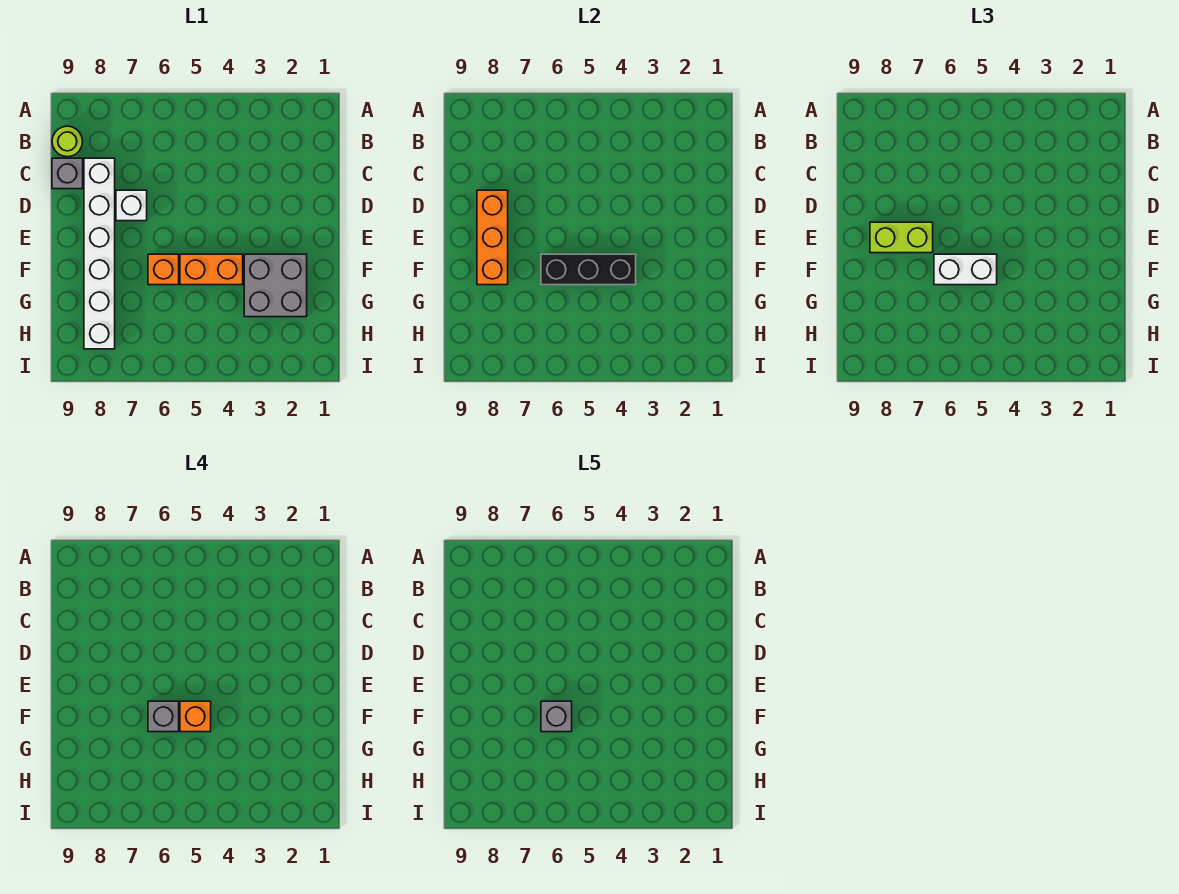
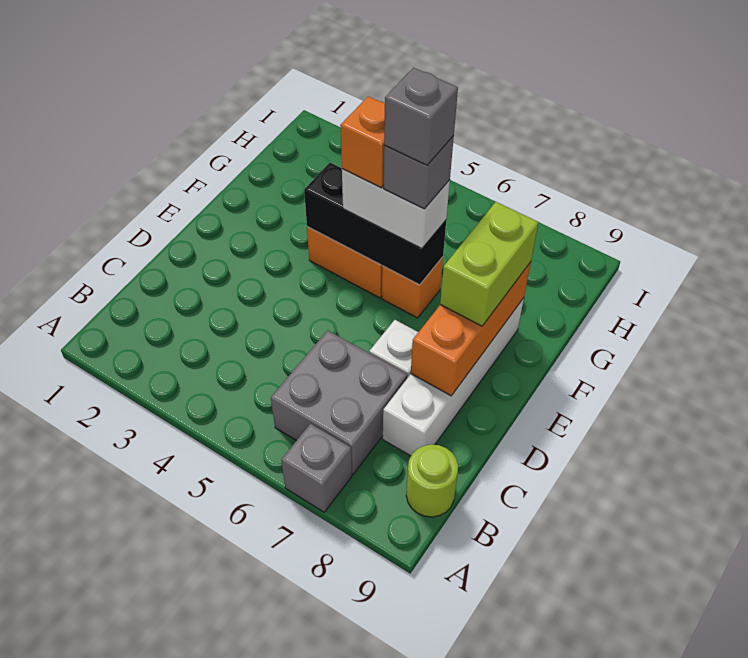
white brick C8:H8 level 1 -> white brick C8:F8 level 1
grey brick C9 level 1 -> grey brick A7 level 1
lime brick E7:E8 level 3 -> lime brick E8:F8 level 3
grey brick F2:G3 level 1 -> grey brick B6:C7 level 1

